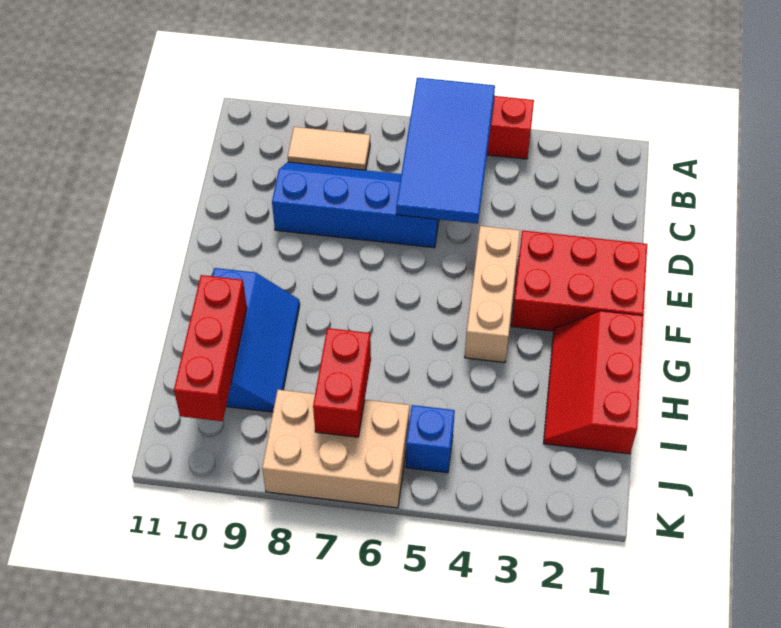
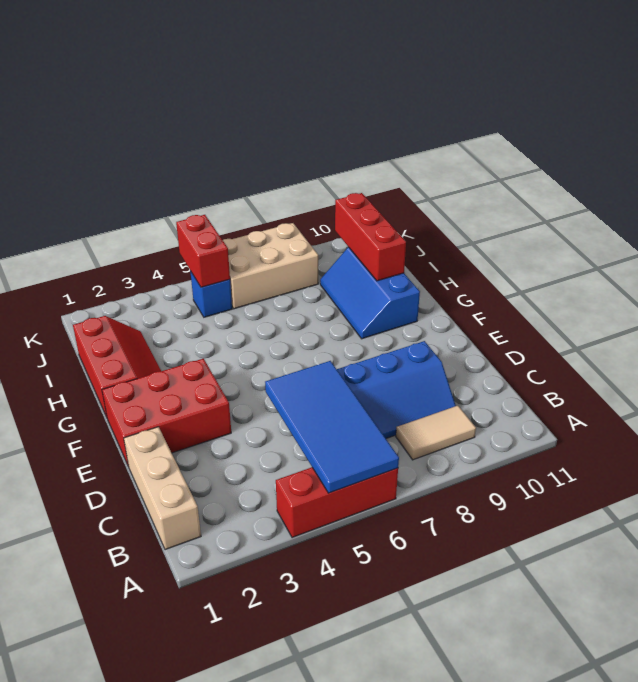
tan brick E4:G4 level 1 -> tan brick B1:D1 level 1
red brick I7:J7 level 2 -> red brick J5:K5 level 2

